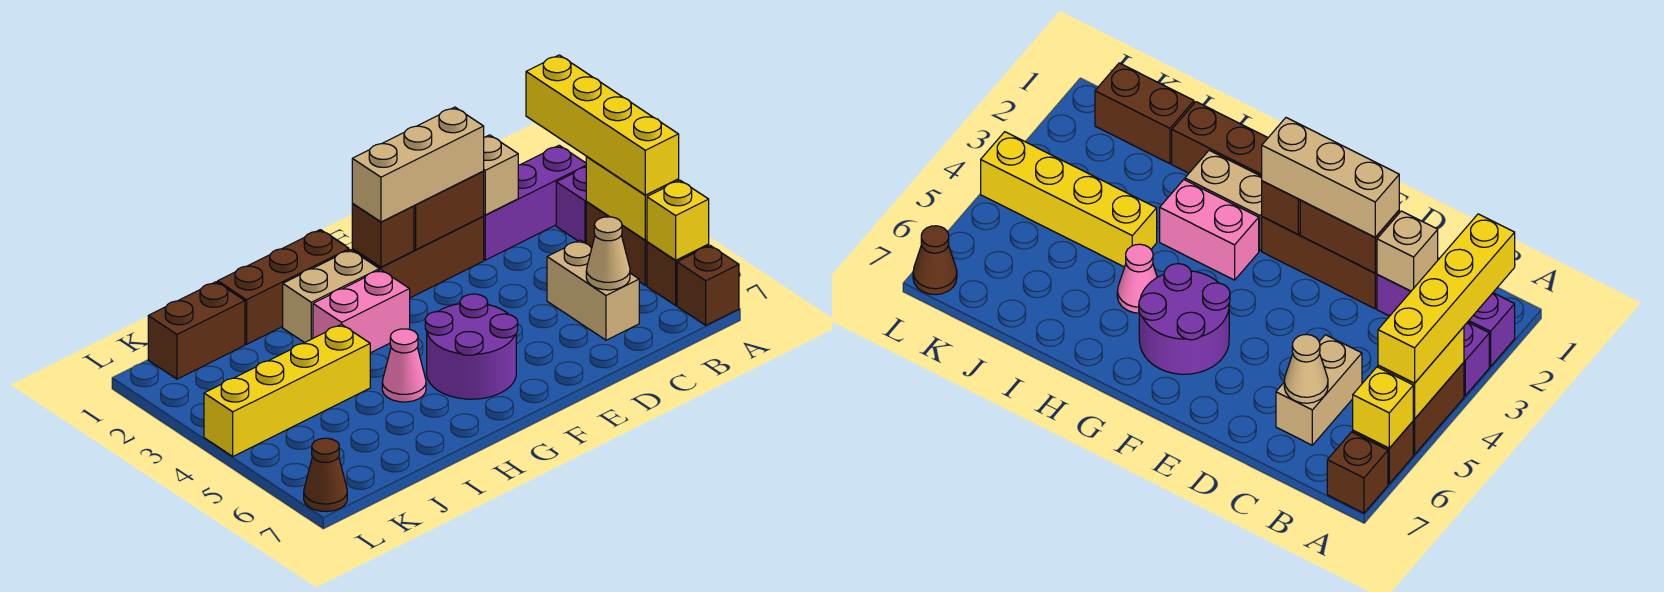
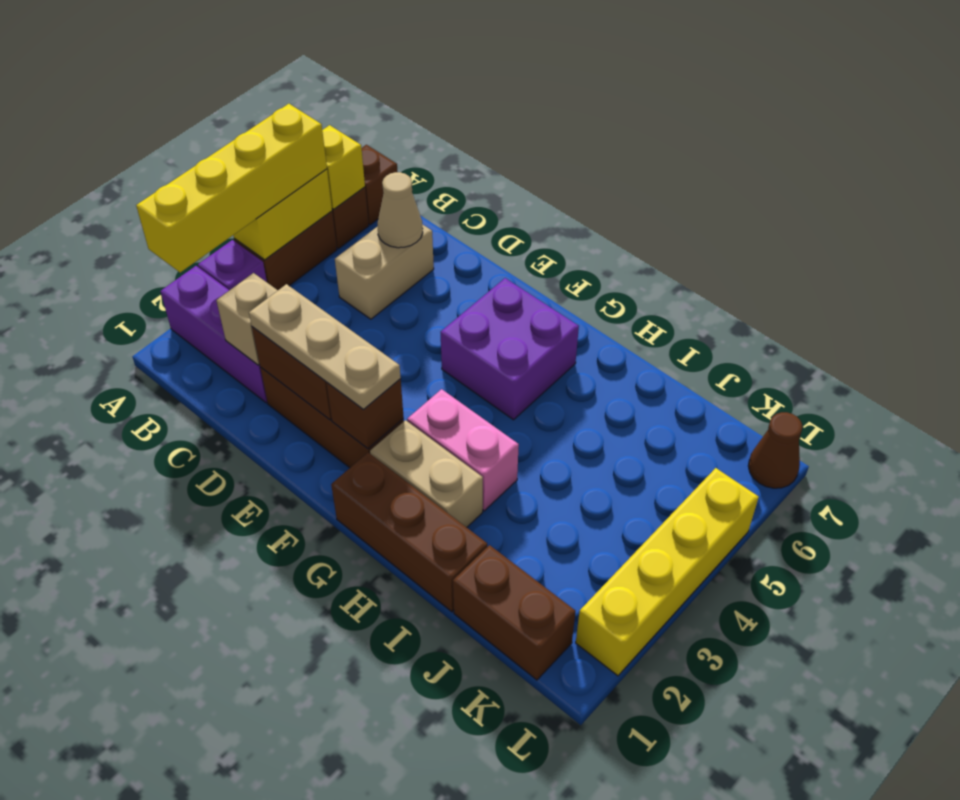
tan brick D2:F2 level 3 -> tan plate D2:F2 level 3
purple round brick F5:G6 level 1 -> purple brick F5:G6 level 1
pink cone H5 level 1 -> none
yellow brick I4:L4 level 1 -> yellow brick L2:L5 level 1

